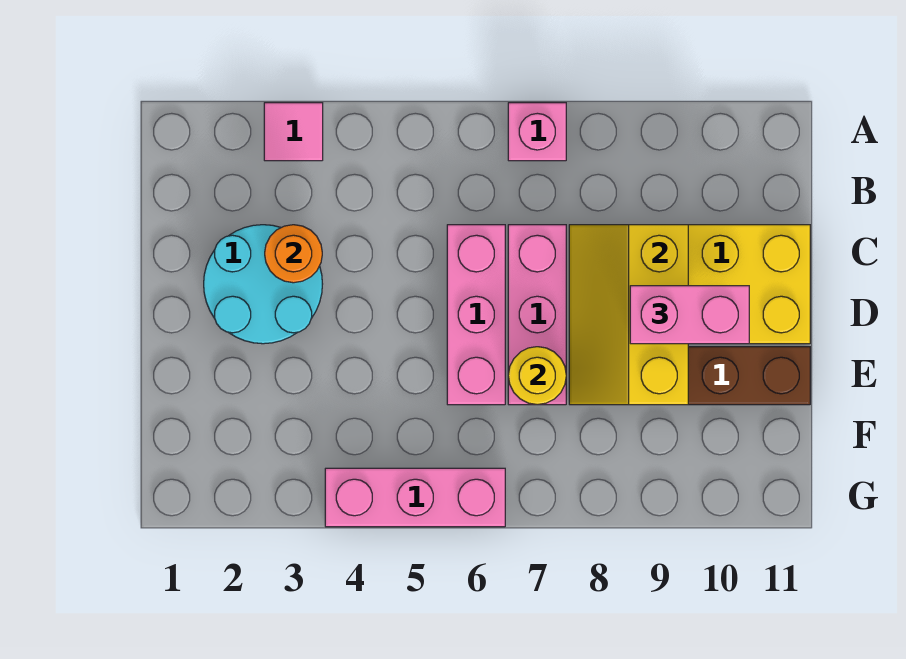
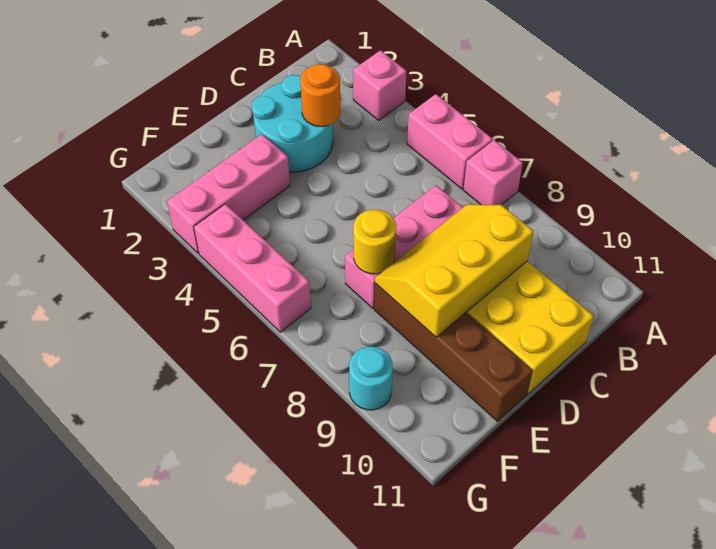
pink tile A3 level 1 -> pink brick A3 level 1
pink brick C6:E6 level 1 -> pink brick E3:G3 level 1
pink brick D9:D10 level 3 -> pink brick A5:A6 level 1
none -> cyan round brick G9 level 1

